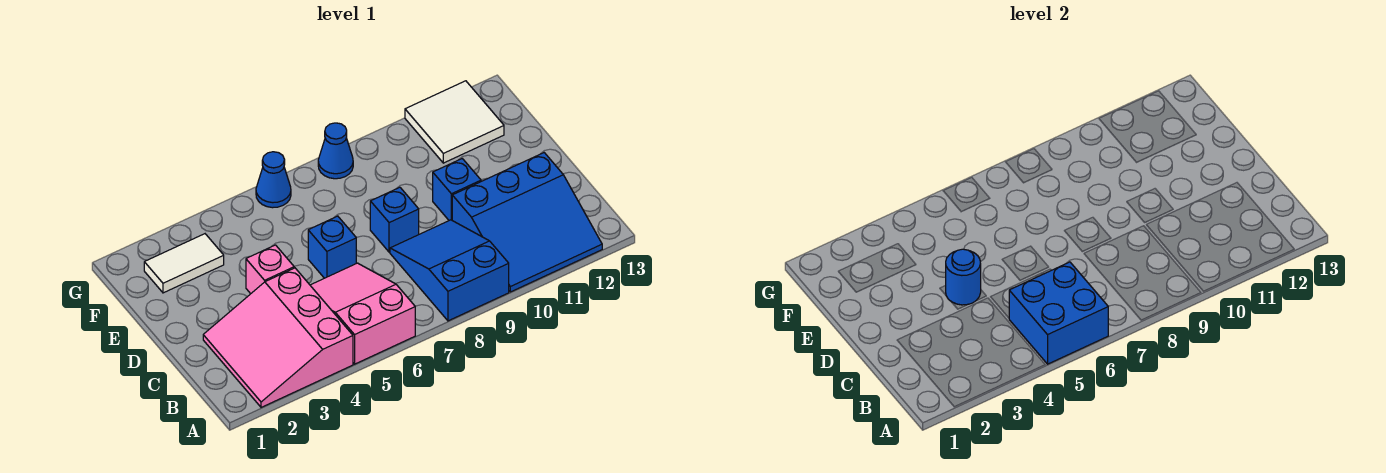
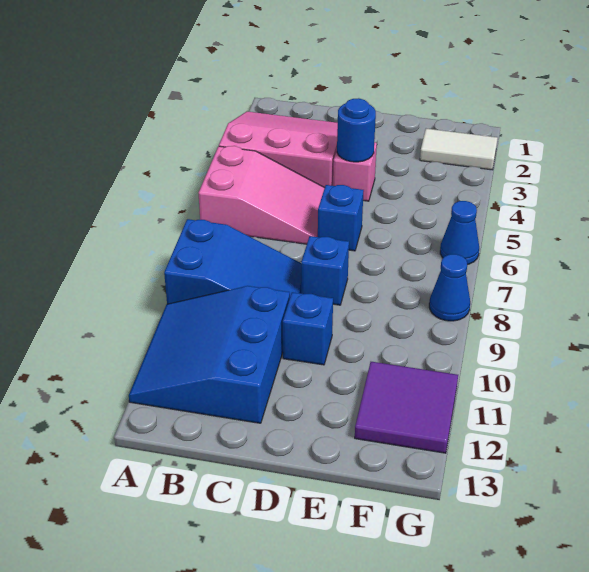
blue brick A5:B6 level 2 -> none
white tile F2:F3 level 1 -> white tile F2:G2 level 1
white tile F11:G12 level 1 -> purple tile F11:G12 level 1

